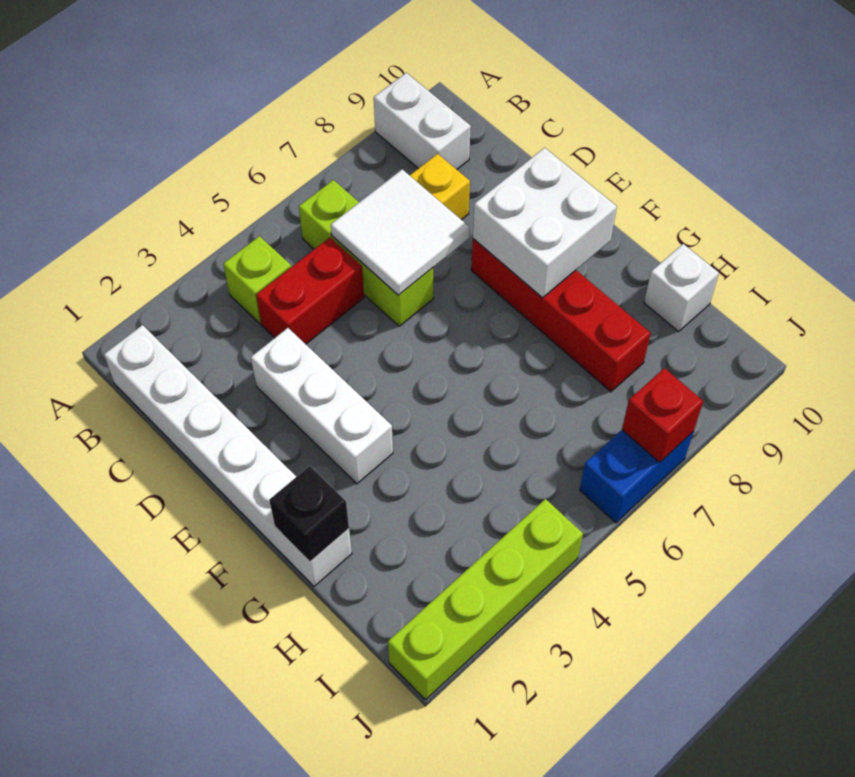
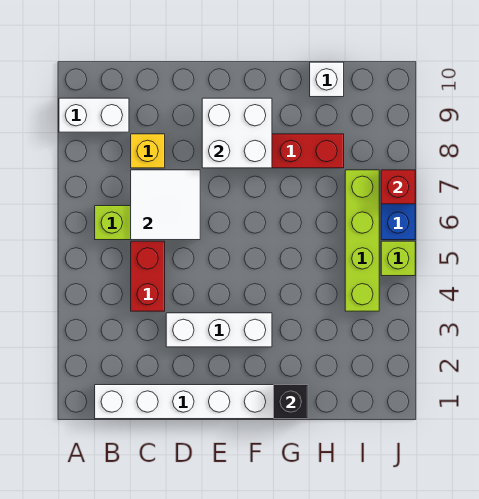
lime brick B4 level 1 -> lime brick J5 level 1
lime brick J1:J4 level 1 -> lime brick I4:I7 level 1

